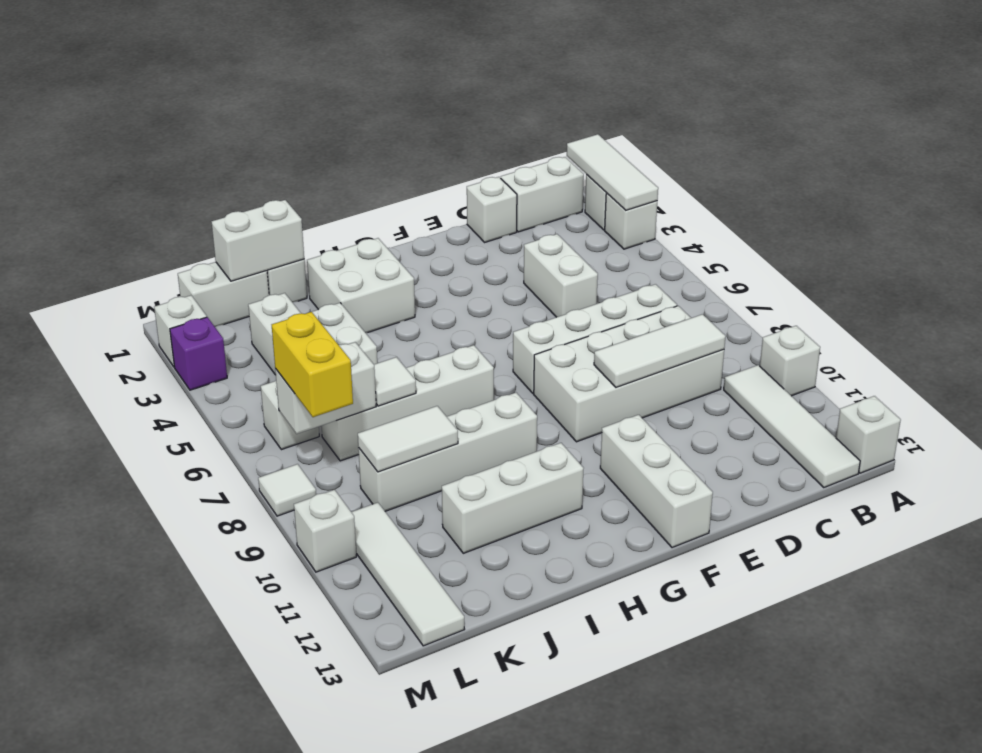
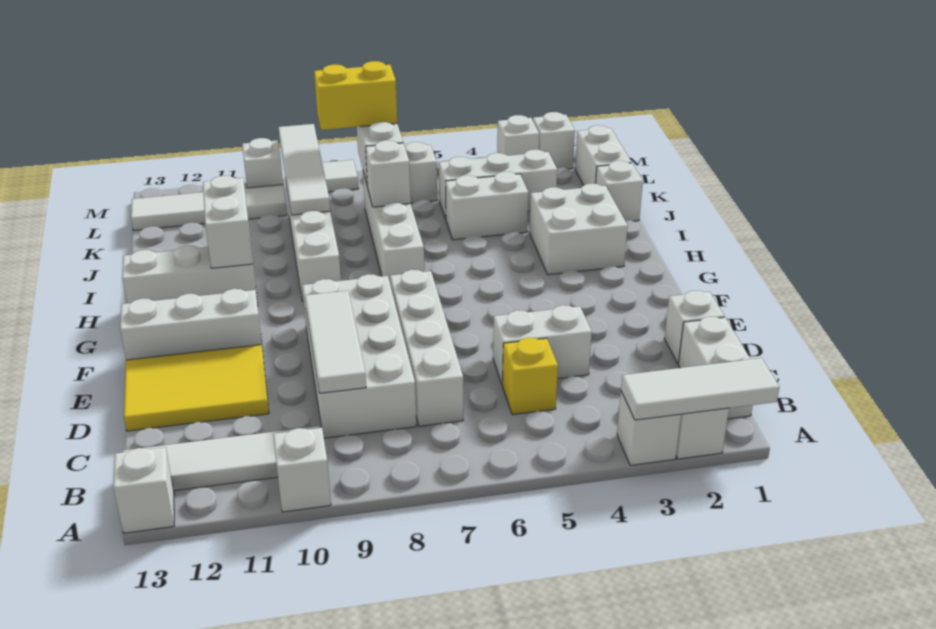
none -> yellow brick C5 level 1
none -> yellow tile D11:E13 level 1
white brick H11:J11 level 1 -> white brick H11:H13 level 1
white brick J1:K1 level 2 -> white brick H11:I11 level 2
white tile J7 level 2 -> white brick J7 level 2
white tile J9:K9 level 2 -> white tile J9:M9 level 2
purple brick M3 level 1 -> white brick M3 level 1

